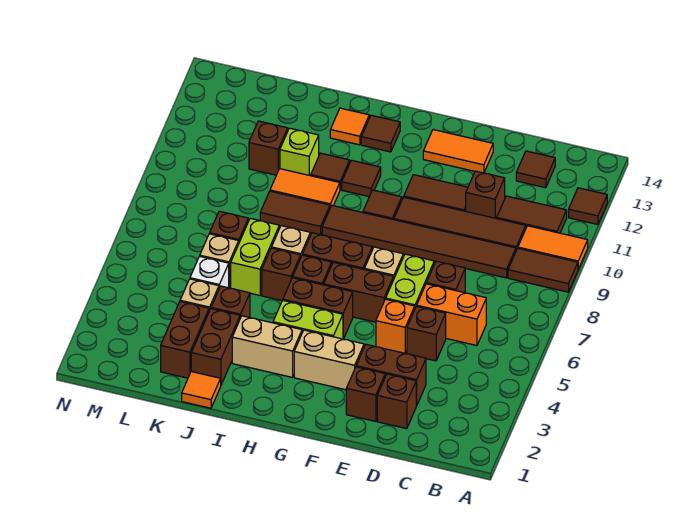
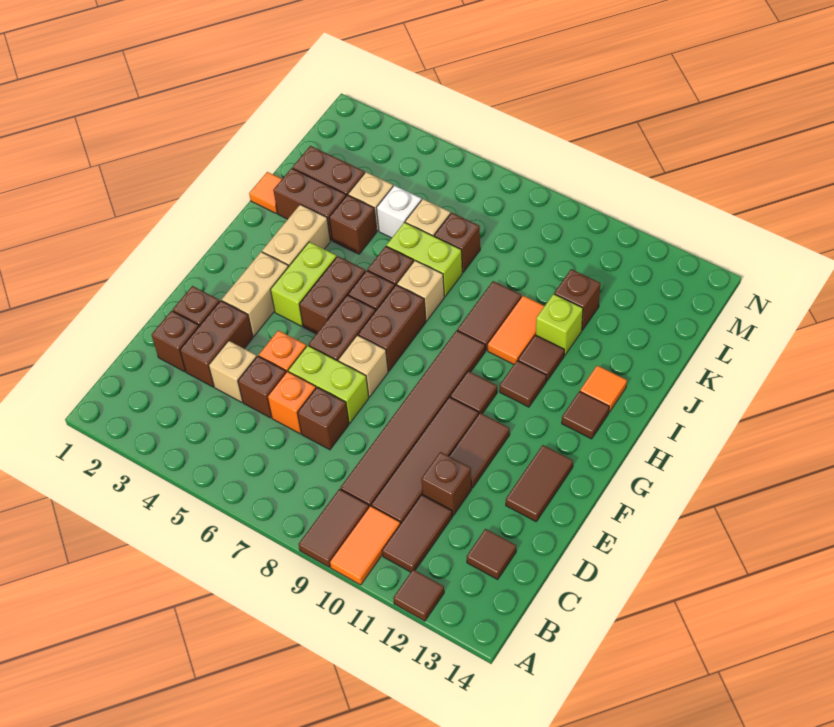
orange brick C6:D6 level 1 -> orange brick D6 level 1
none -> tan brick D4 level 1
orange tile E13:F13 level 1 -> brown tile E13:F13 level 1

